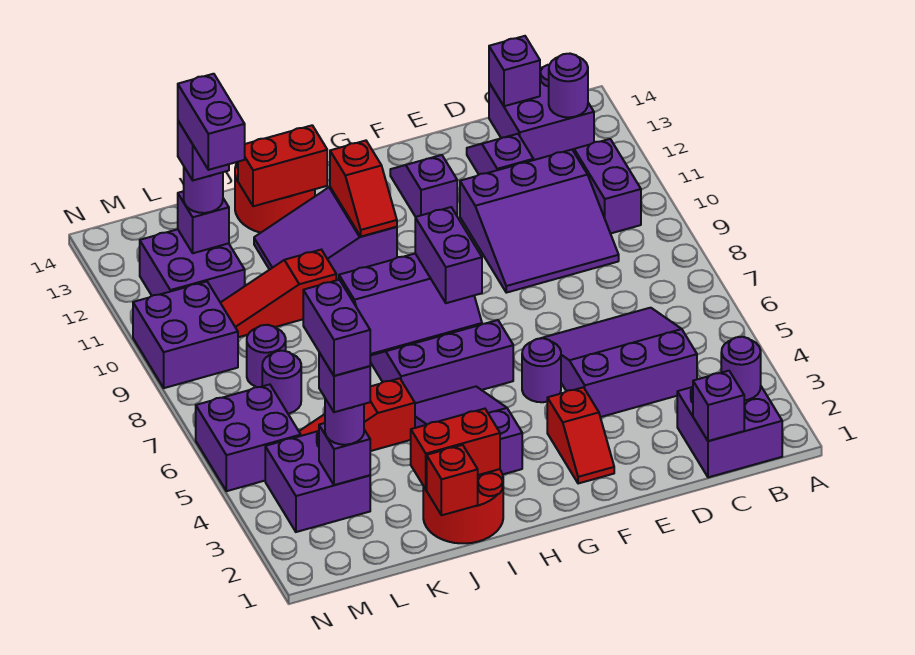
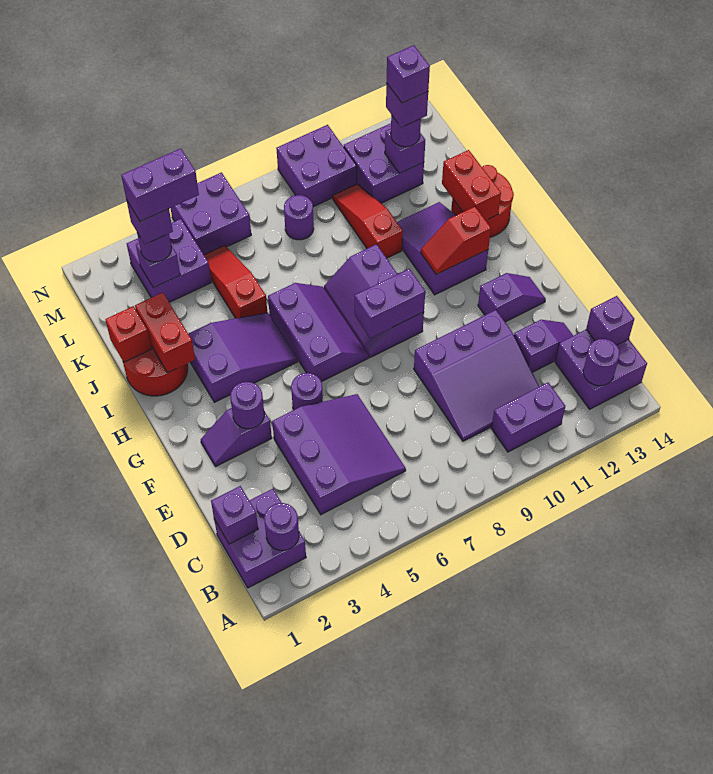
purple slope C9:E11 level 1 top 11 -> purple slope C9:E11 level 1 top E
red slope F2:F3 level 1 top 3 -> purple slope F2:F3 level 1 top 3
purple round brick L7 level 1 -> purple round brick F3 level 2
purple brick L11:L12 level 5 -> purple brick L12 level 5

